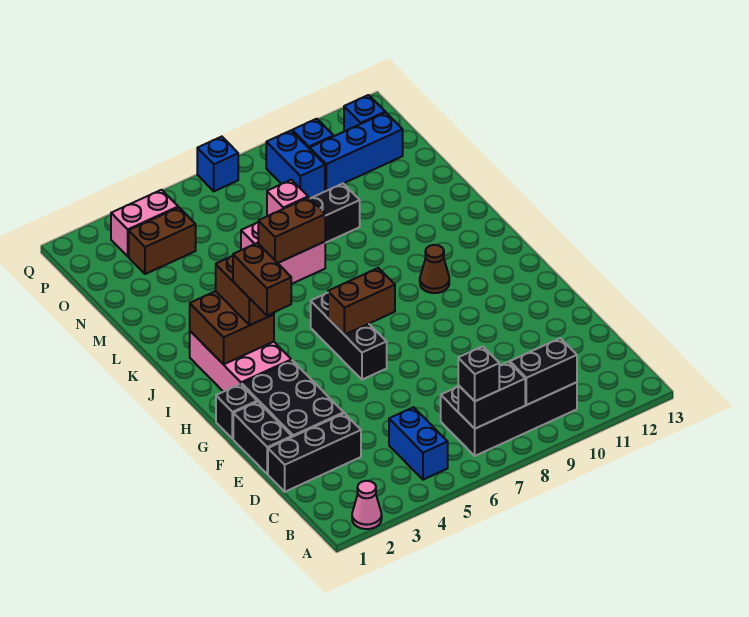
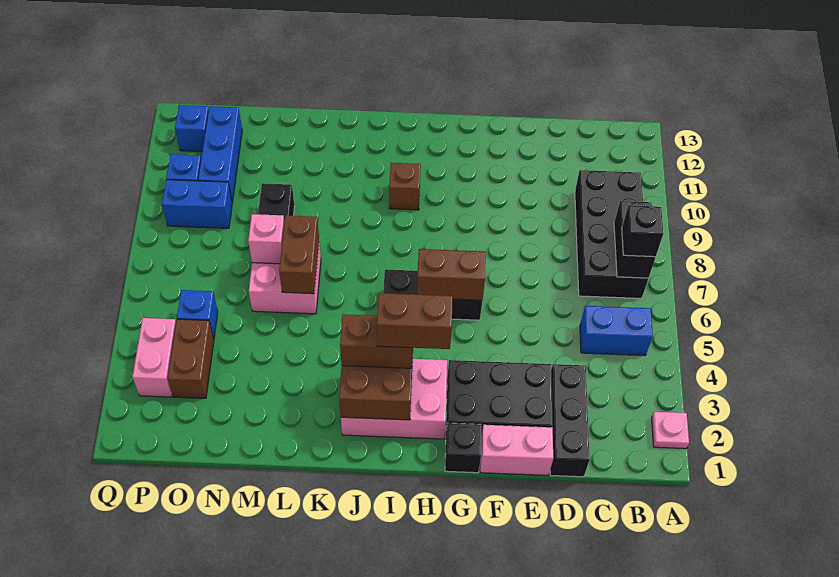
pink cone A2 level 1 -> pink plate A2 level 1
black brick B9:B10 level 2 -> none
black brick E1:F1 level 1 -> pink brick E1:F1 level 1
brown brick H6:H7 level 2 -> brown brick G6:H6 level 2
brown cone I10 level 1 -> brown brick I10 level 1
blue brick Q7 level 1 -> blue brick O5 level 1

